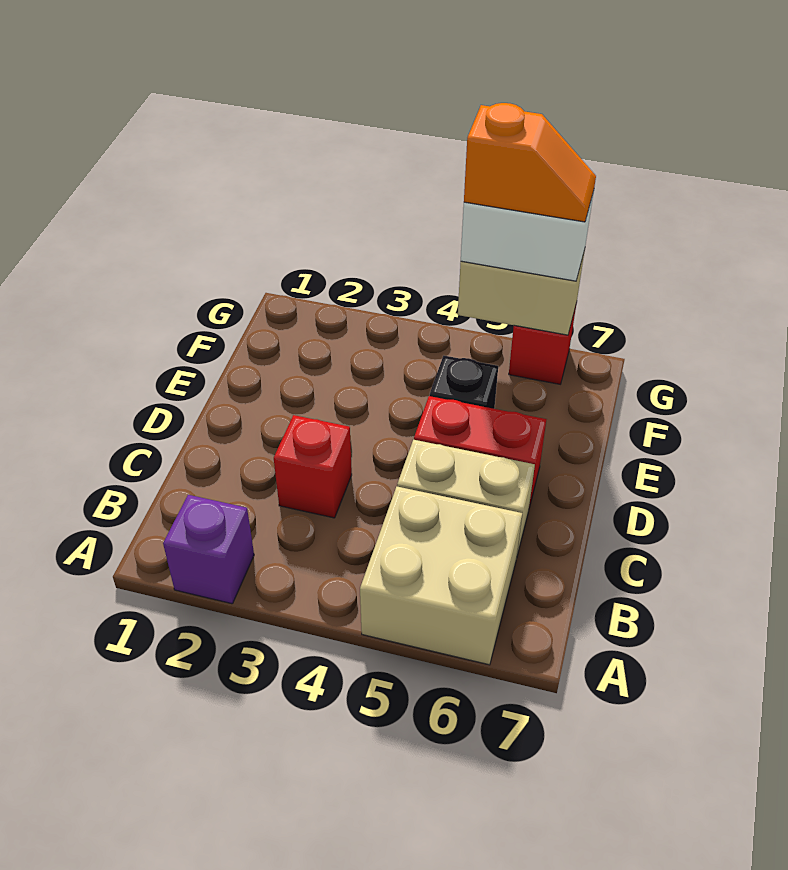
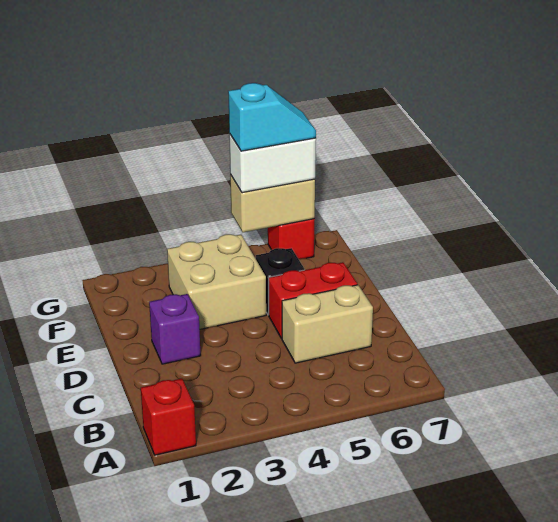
purple brick A2 level 1 -> purple brick D2 level 1
tan brick A5:B6 level 1 -> tan brick E3:F4 level 1
red brick C3 level 1 -> red brick A1 level 1
orange slope G5:G6 level 4 top 5 -> cyan slope G5:G6 level 4 top 5

